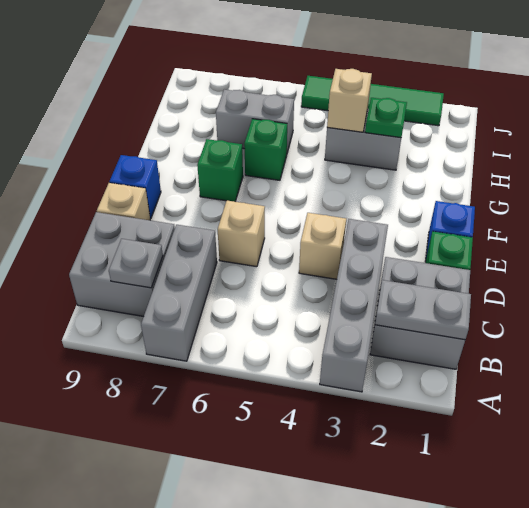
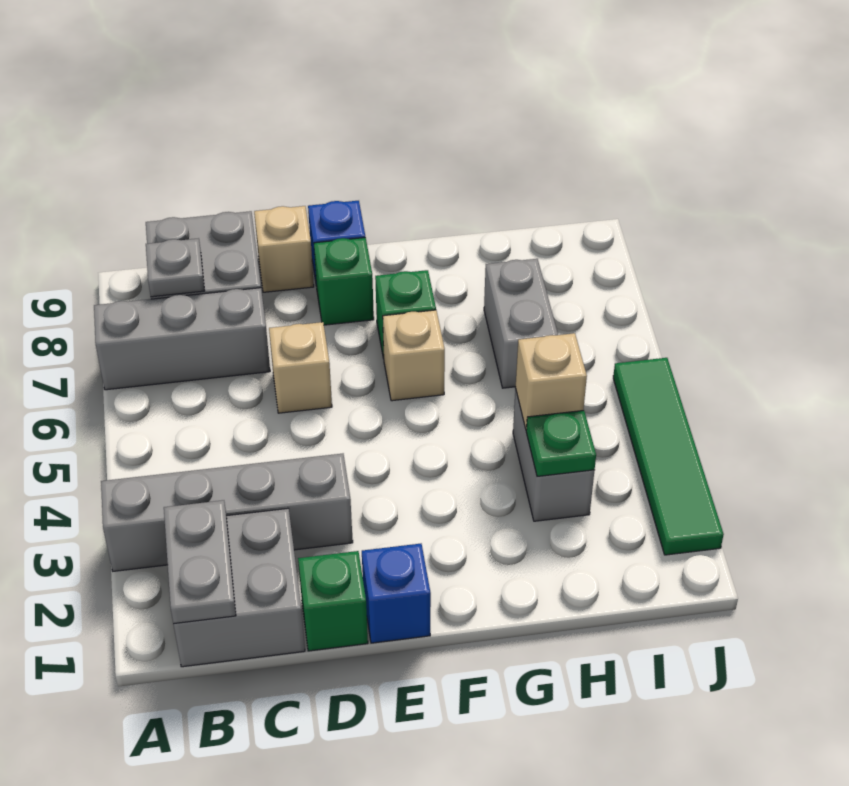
tan brick D4 level 1 -> tan brick F6 level 1
green brick G6 level 1 -> green brick E8 level 1

